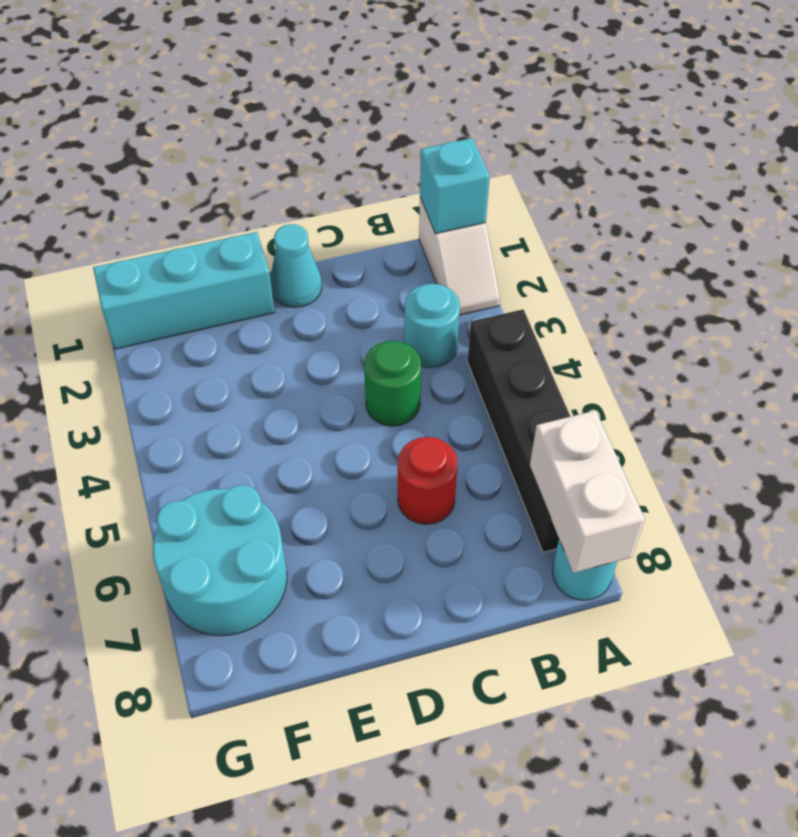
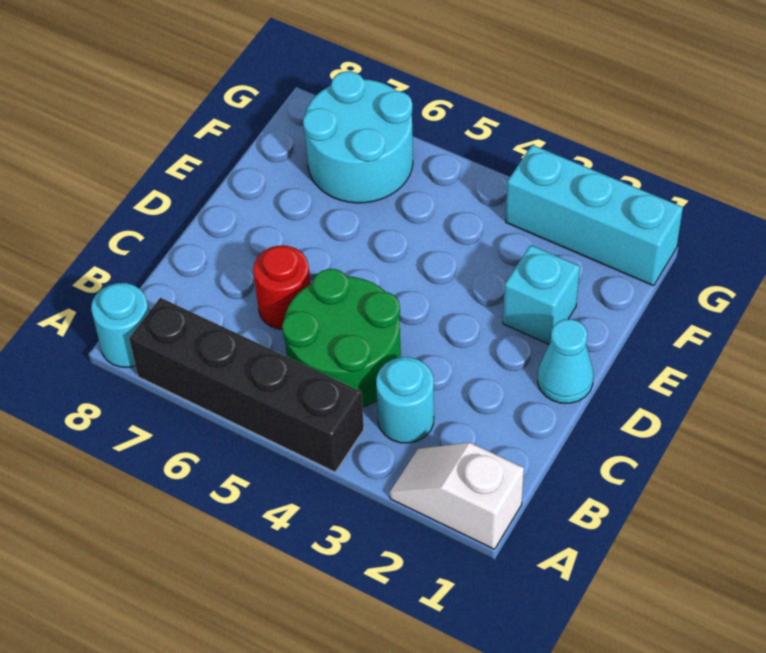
cyan brick A1 level 2 -> cyan brick E2 level 1
white brick A7:A8 level 2 -> none
green round brick C4 level 1 -> green round brick B4:C5 level 1
cyan brick E1:G1 level 1 -> cyan brick G1:G3 level 1

